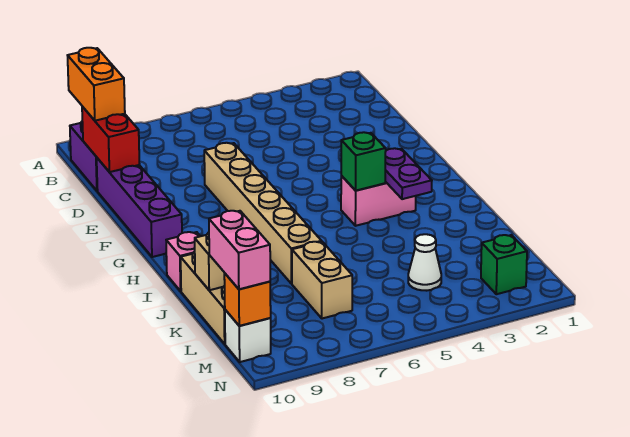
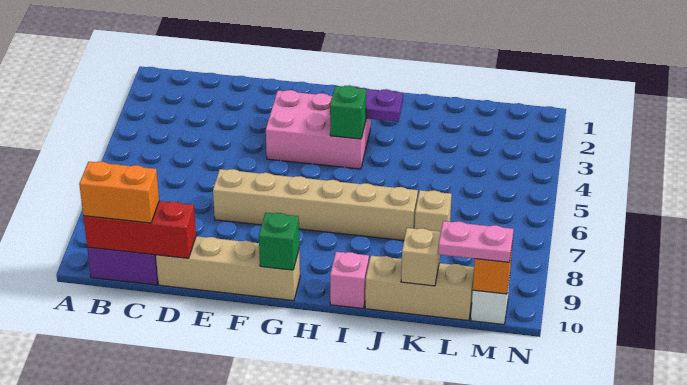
red brick C10:D10 level 2 -> red brick B10:D10 level 2
purple brick D10:G10 level 1 -> tan brick D10:G10 level 1
pink brick H3:H4 level 1 -> pink brick F3:H4 level 1
tan brick K7:L7 level 1 -> tan brick K7 level 1
white cone L4 level 1 -> none
pink brick L10:M10 level 3 -> pink plate L10:M10 level 3
green brick M2 level 1 -> green brick G10 level 2

